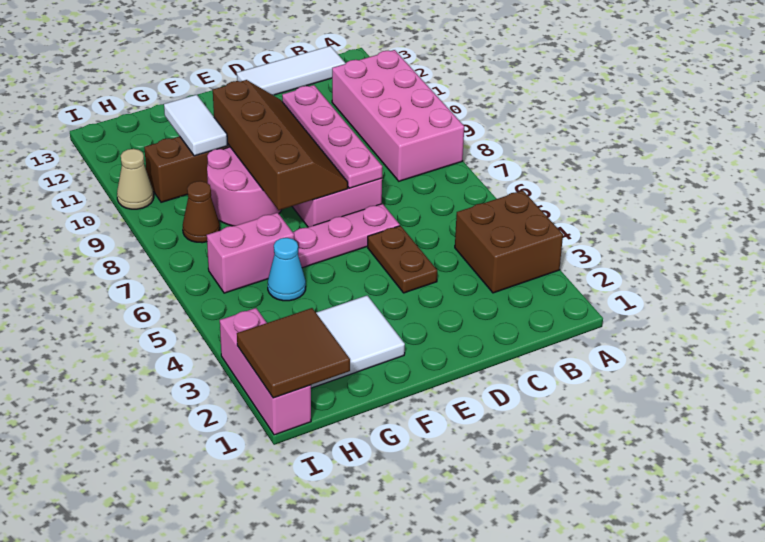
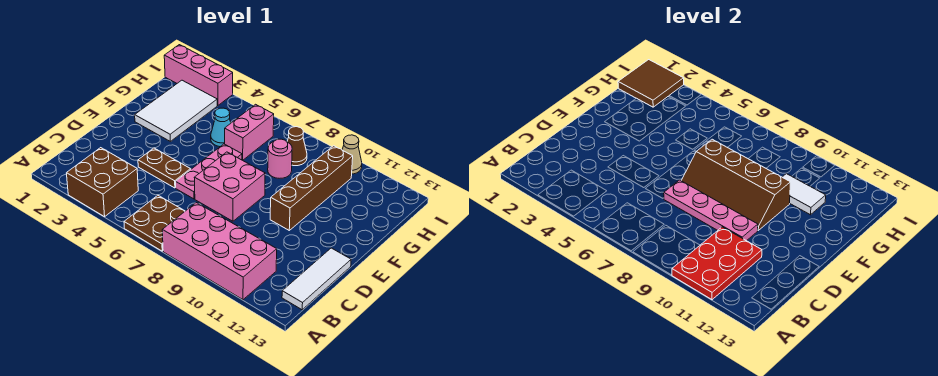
none -> brown plate A6:B7 level 1
none -> red plate A10:C11 level 2
pink round brick F8:G9 level 1 -> pink round brick G8 level 1

